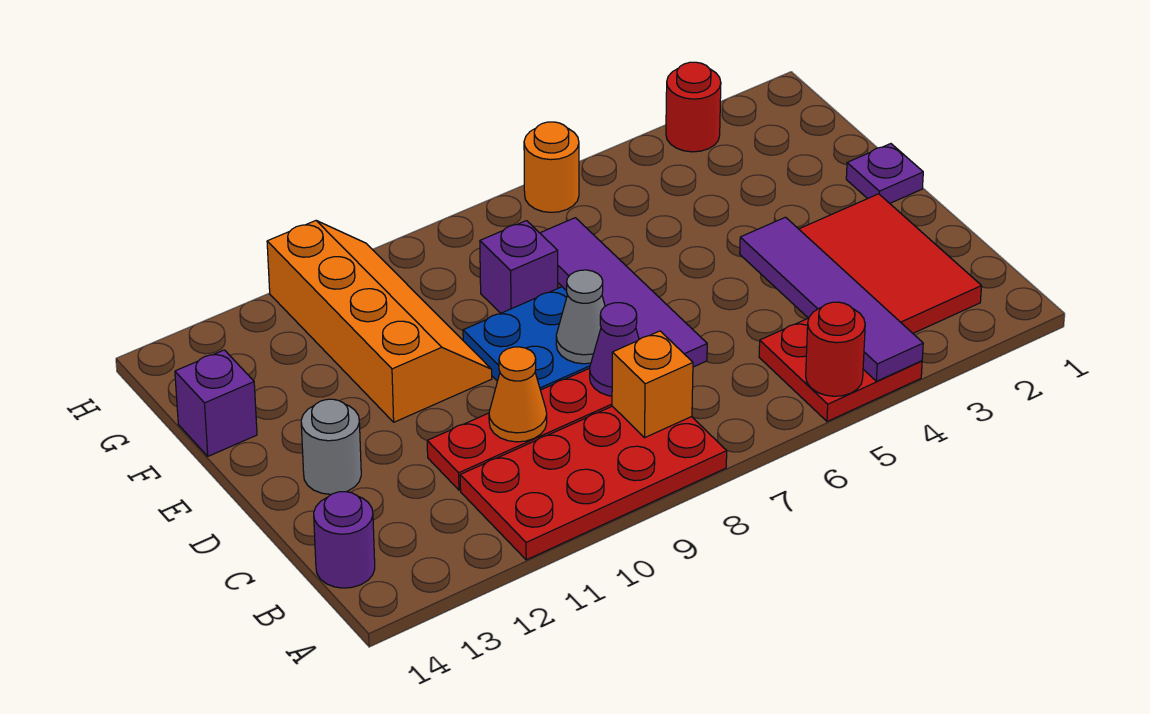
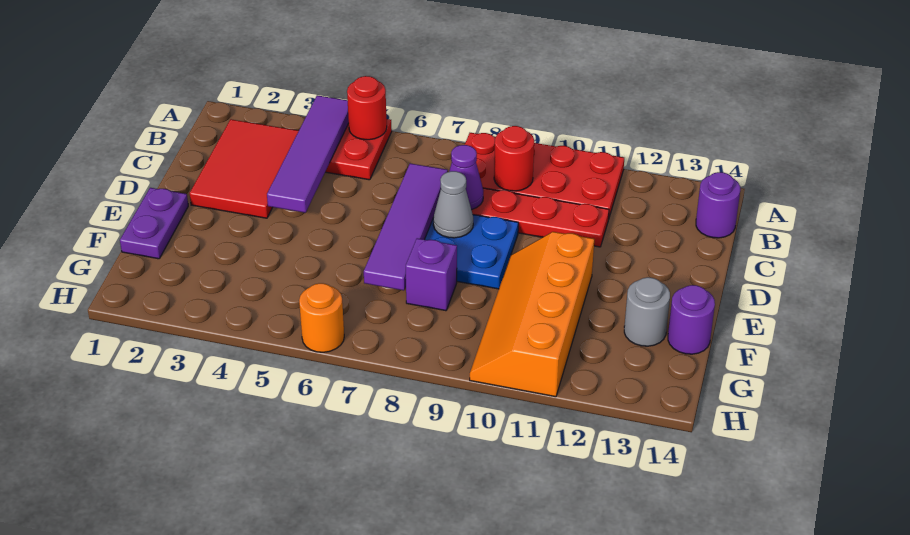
orange brick B8 level 2 -> none
orange cone C10 level 2 -> none
grey round brick D13 level 1 -> grey round brick F13 level 1
purple plate E1 level 1 -> purple plate E1:F1 level 1
purple brick F14 level 1 -> purple round brick F14 level 1
red round brick H3 level 1 -> red round brick B9 level 2

